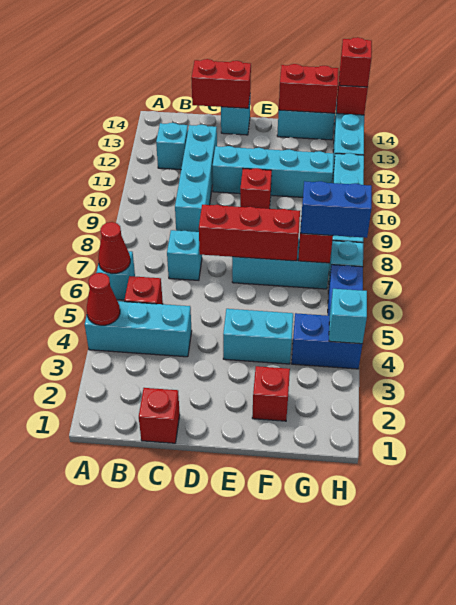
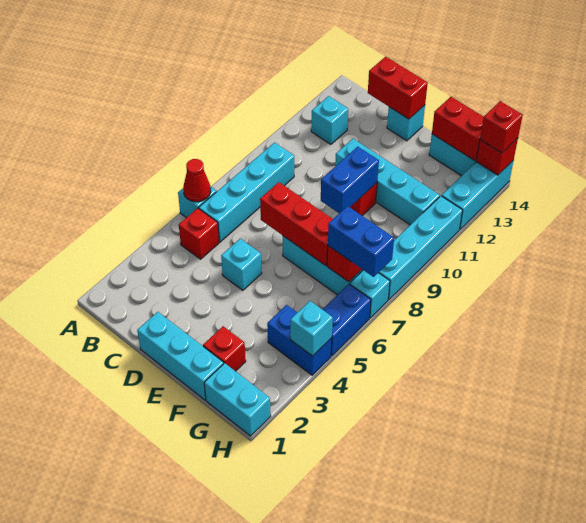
cyan brick A4:C4 level 1 -> cyan brick D1:F1 level 1
red cone A4 level 2 -> none
red brick C1 level 1 -> none
cyan brick C7 level 1 -> cyan brick D5 level 1
cyan brick C9:C12 level 1 -> cyan brick B6:B9 level 1
cyan brick E4:F4 level 1 -> cyan brick G1:H1 level 1
none -> blue brick E9:E10 level 2

